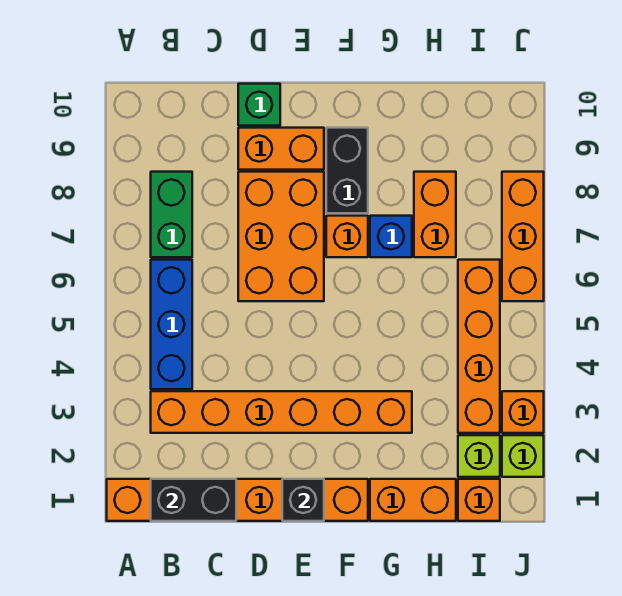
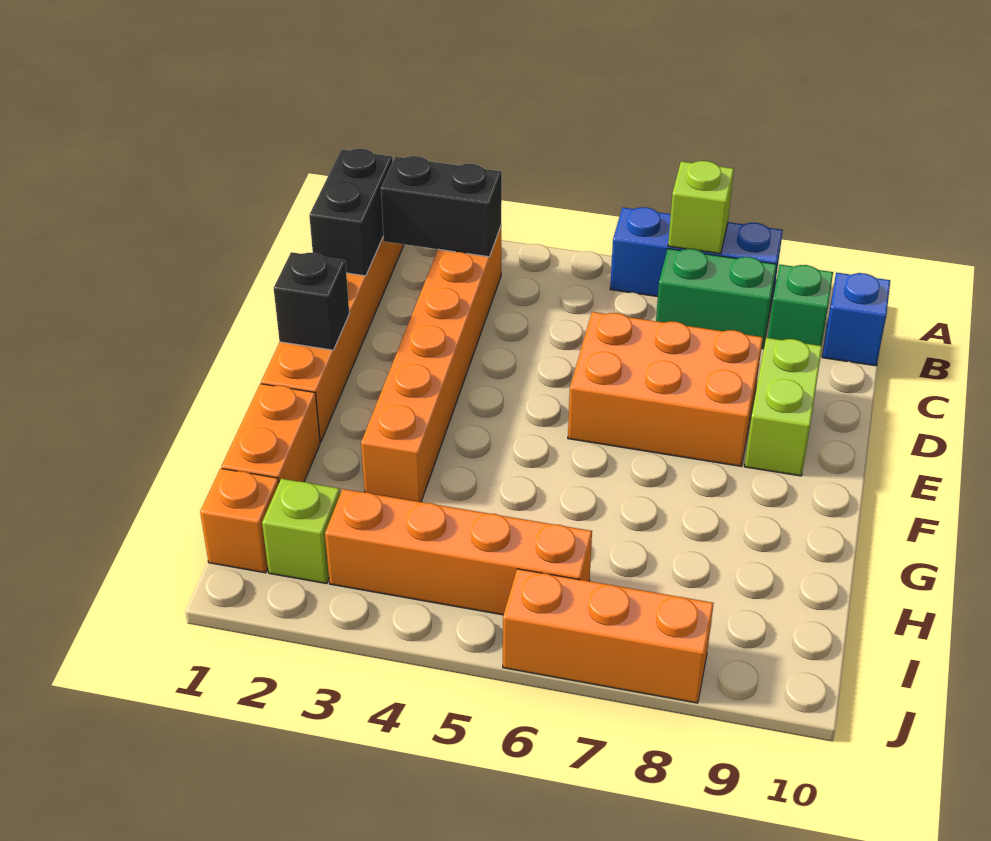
blue brick B4:B6 level 1 -> blue brick A6:A8 level 1
orange brick D9:E9 level 1 -> lime brick D9:E9 level 1
green brick D10 level 1 -> green brick B9 level 1
orange brick F7 level 1 -> none
black brick F8:F9 level 1 -> black brick B2:B3 level 2
blue brick G7 level 1 -> blue brick B10 level 1
orange brick H7:H8 level 1 -> none
lime brick J2 level 1 -> lime brick A7 level 2
orange brick J3 level 1 -> none

